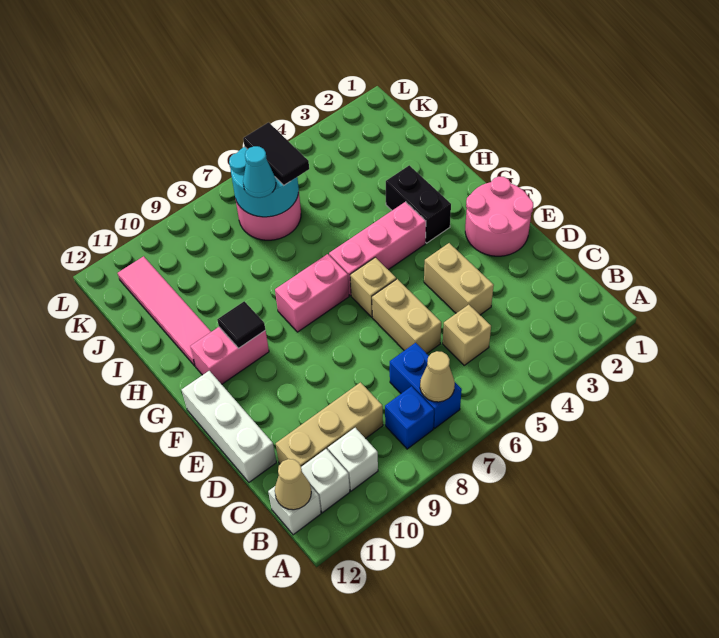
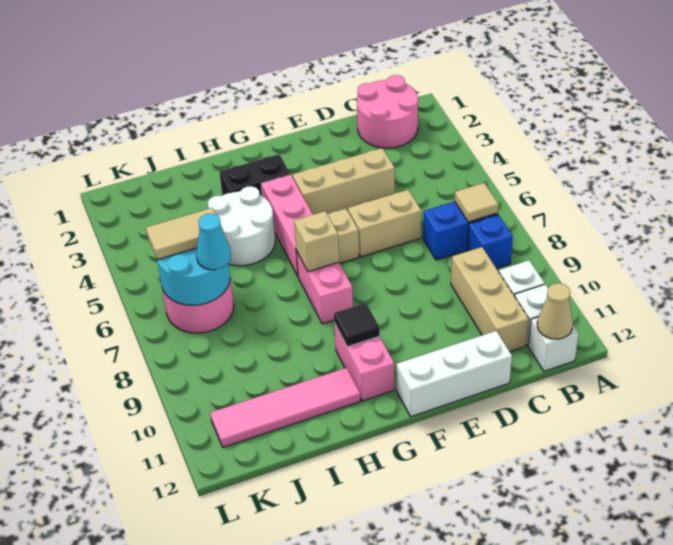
tan cone B7 level 2 -> tan tile B7 level 2
tan brick C5 level 1 -> tan brick G7 level 2
tan brick D4:E4 level 1 -> tan brick D4:F4 level 1
pink round brick E1:F2 level 1 -> pink round brick B1:C2 level 1
none -> white round brick H4:I5 level 1
black tile J6:K6 level 3 -> tan tile J6:K6 level 3

